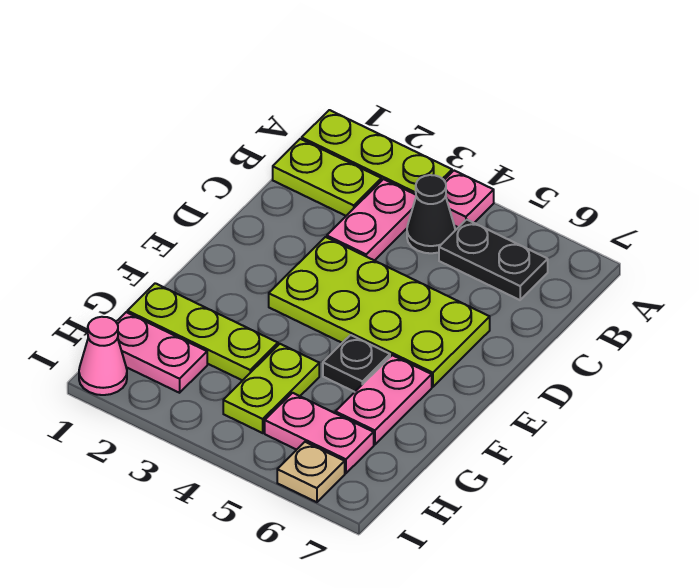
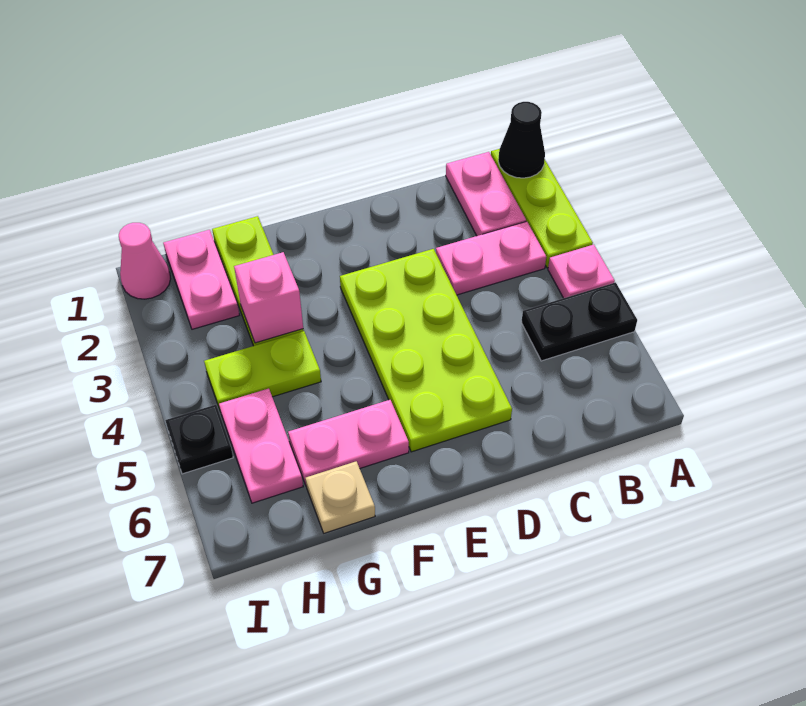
lime plate B1:B2 level 1 -> pink plate B1:B2 level 1
black cone B4 level 1 -> black cone A1 level 2
black plate B5:B6 level 1 -> black plate A5:B5 level 1
black plate F5 level 1 -> black plate I5 level 1
none -> pink brick G3 level 2
tan plate I6 level 1 -> tan plate G7 level 1

